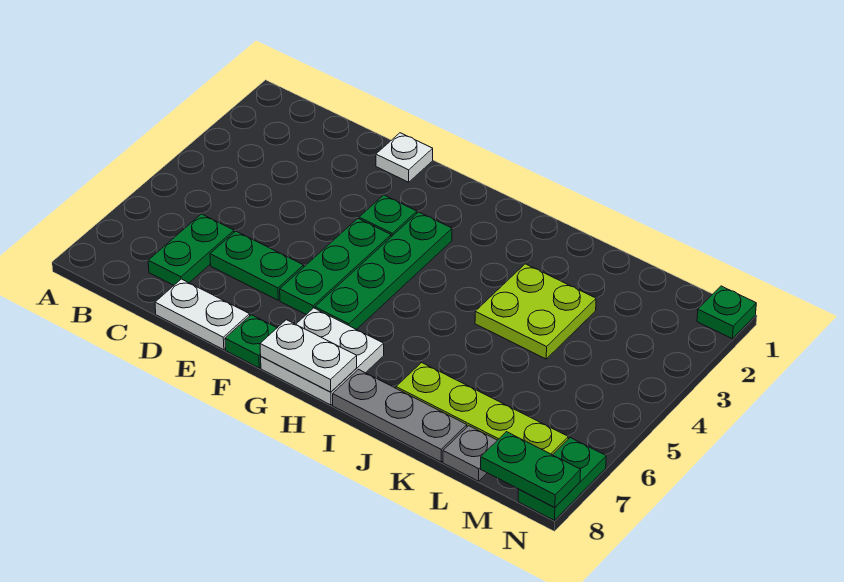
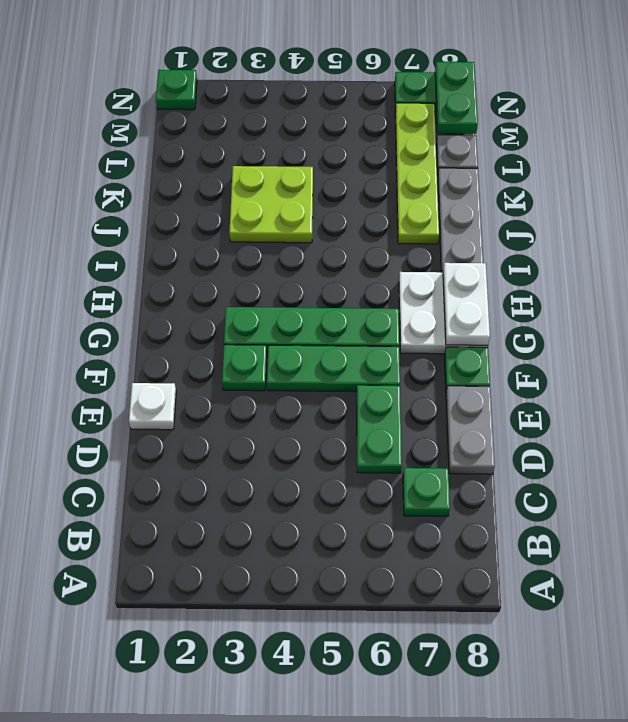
green plate C6:C7 level 1 -> green plate C7 level 1
white plate D8:E8 level 1 -> grey plate D8:E8 level 1

